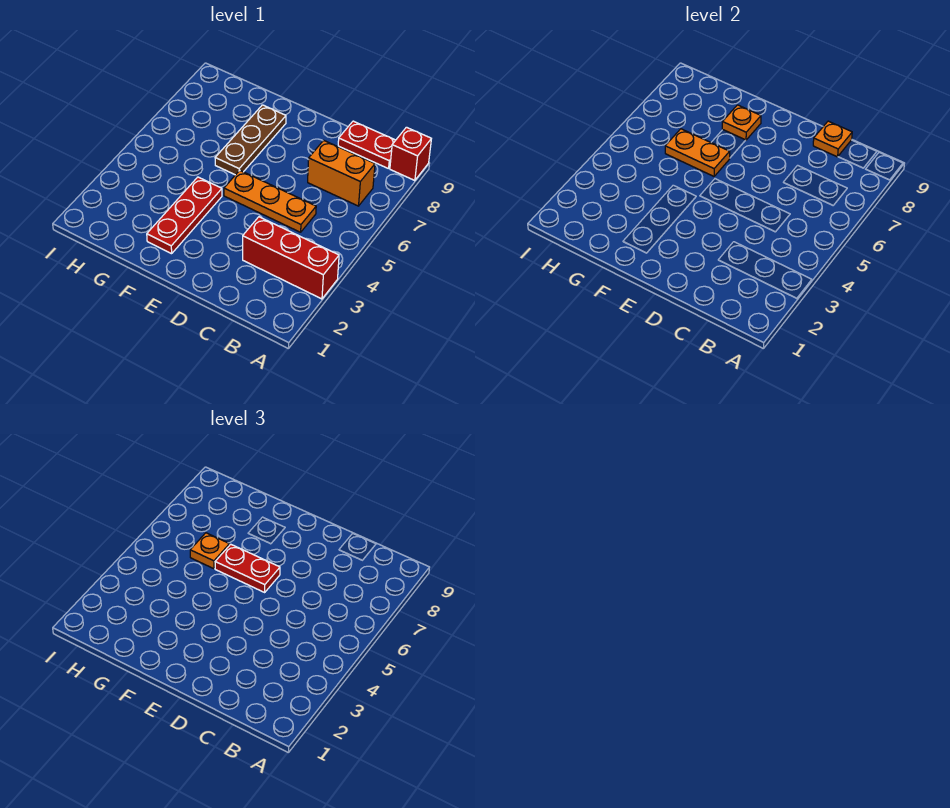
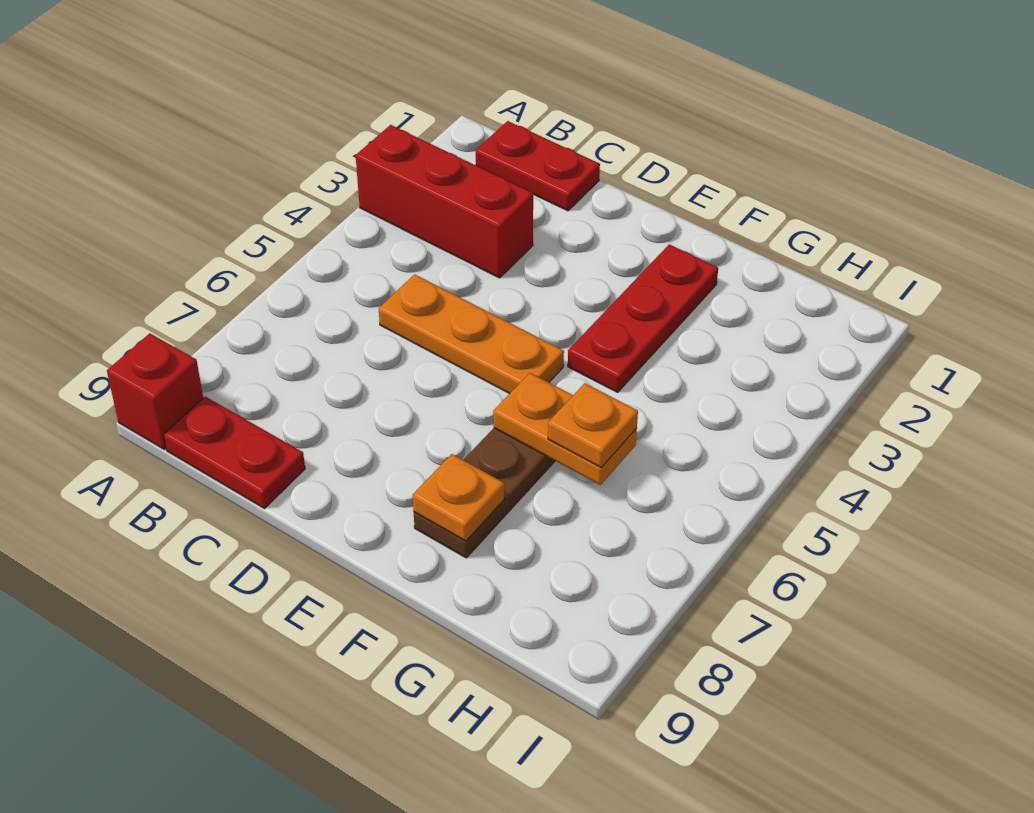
orange brick B7:C7 level 1 -> none
orange plate C9 level 2 -> none
red plate E6:F6 level 3 -> red plate B1:C1 level 1

